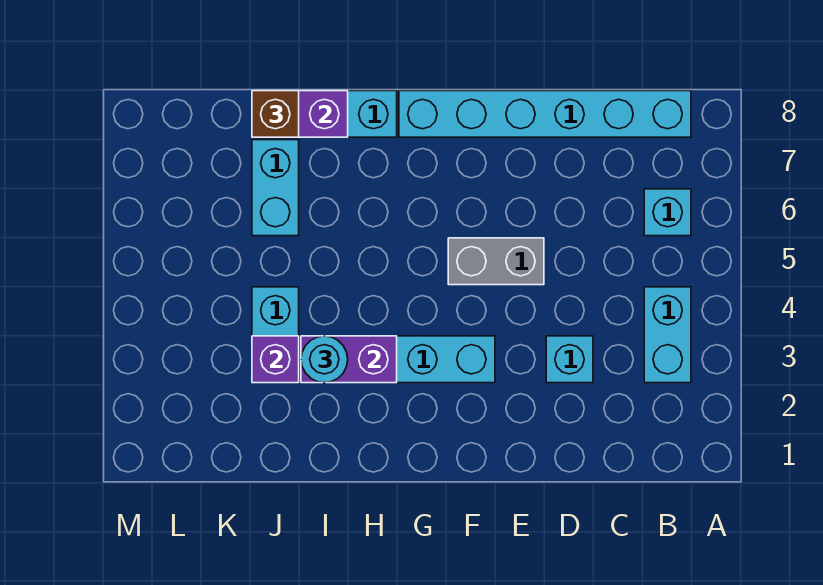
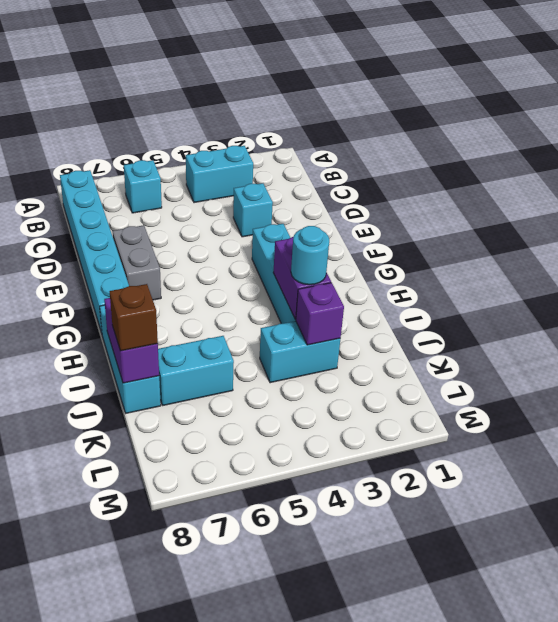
grey brick E5:F5 level 1 -> grey brick E7:F7 level 1

